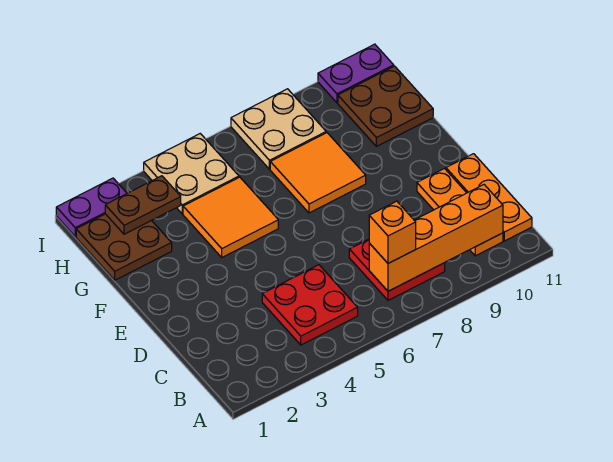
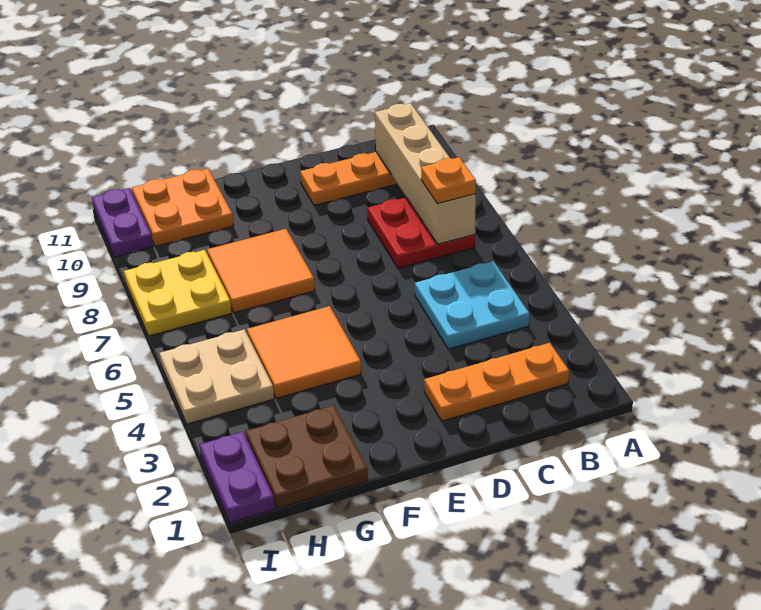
red plate B4:C5 level 1 -> cyan plate B4:C5 level 1
orange brick B7:B10 level 2 -> tan brick B7:B10 level 2
orange brick B7 level 3 -> orange plate B7 level 3
orange plate B11:D11 level 1 -> orange plate B2:D2 level 1
brown plate G10:H11 level 1 -> orange plate G10:H11 level 1
brown plate H2:H3 level 2 -> none
tan plate H7:I8 level 1 -> yellow plate H7:I8 level 1

